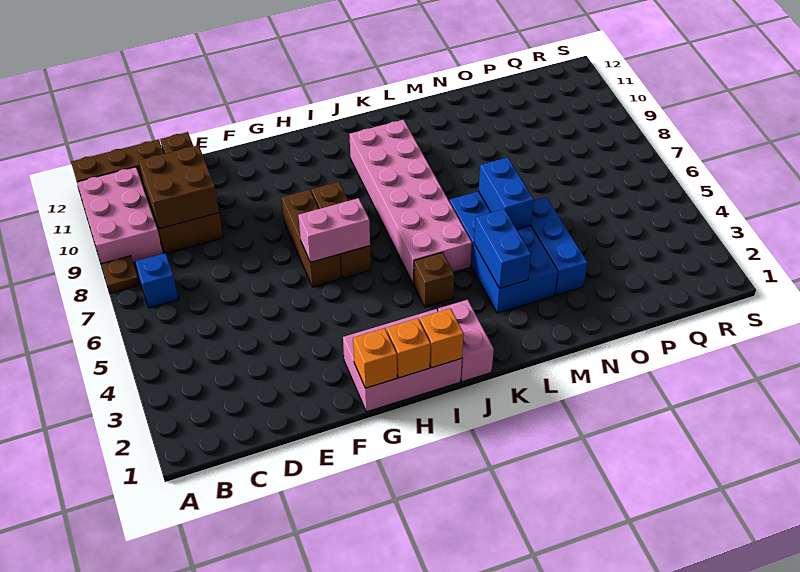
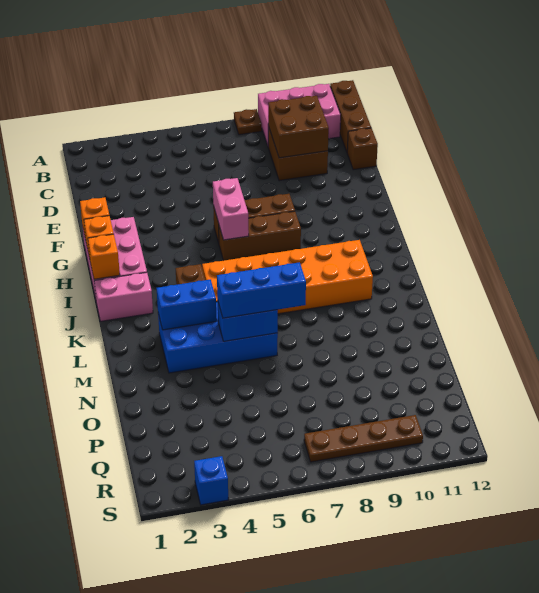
blue brick B7 level 1 -> blue brick S3 level 1
pink brick J5:K10 level 1 -> orange brick J5:K10 level 1
blue brick N3:N5 level 1 -> blue brick M5:M7 level 3
none -> brown plate R7:R10 level 1

